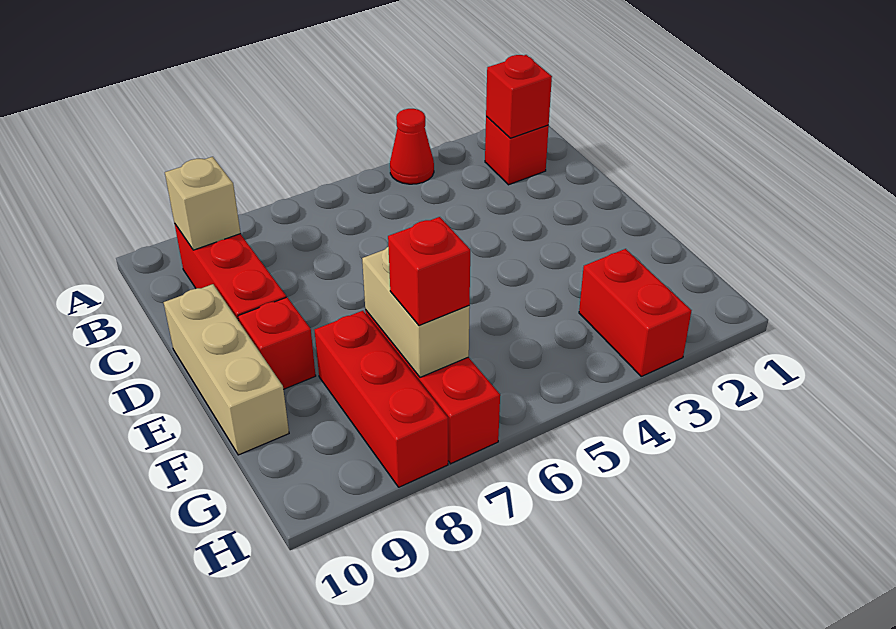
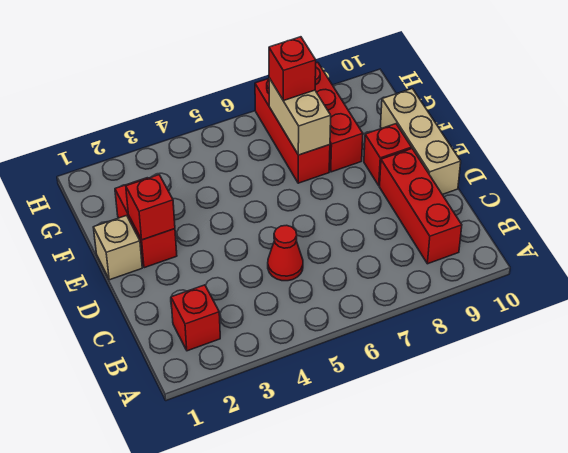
red cone A4 level 1 -> red cone C5 level 1
red brick B2 level 2 -> red brick E2 level 2
tan brick B9 level 2 -> tan brick E1 level 1
red brick G3:H3 level 1 -> red brick E2:F2 level 1

